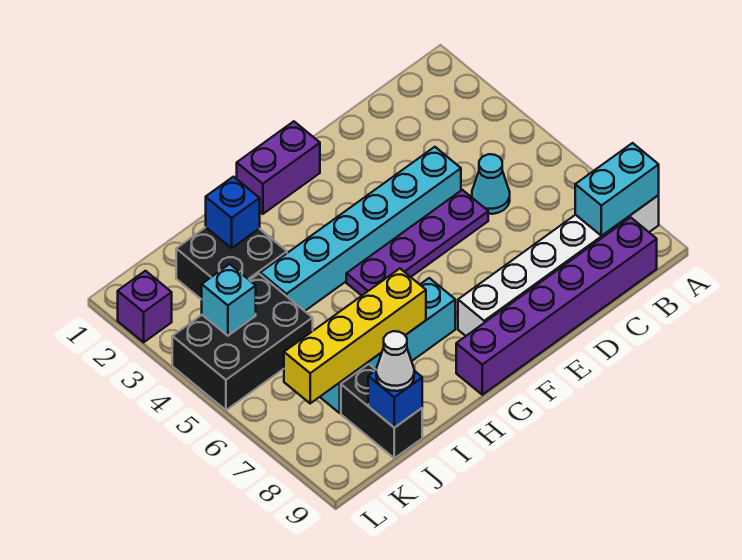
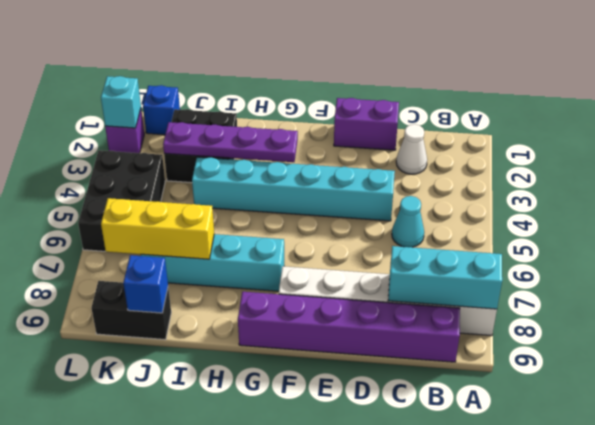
cyan brick A8:B8 level 2 -> cyan brick A8:C8 level 2
purple plate D5:G5 level 1 -> purple plate G3:J3 level 2
purple brick F1:G1 level 1 -> purple brick D1:E1 level 1
yellow brick H7:K7 level 2 -> yellow brick I7:K7 level 2
blue brick I2 level 2 -> blue brick K1 level 1
black brick J4:L5 level 1 -> black brick K4:L6 level 1
black brick J8:J9 level 1 -> black brick J9:K9 level 1
white cone J9 level 3 -> white cone C2 level 1
cyan brick K4 level 2 -> cyan brick L2 level 2

